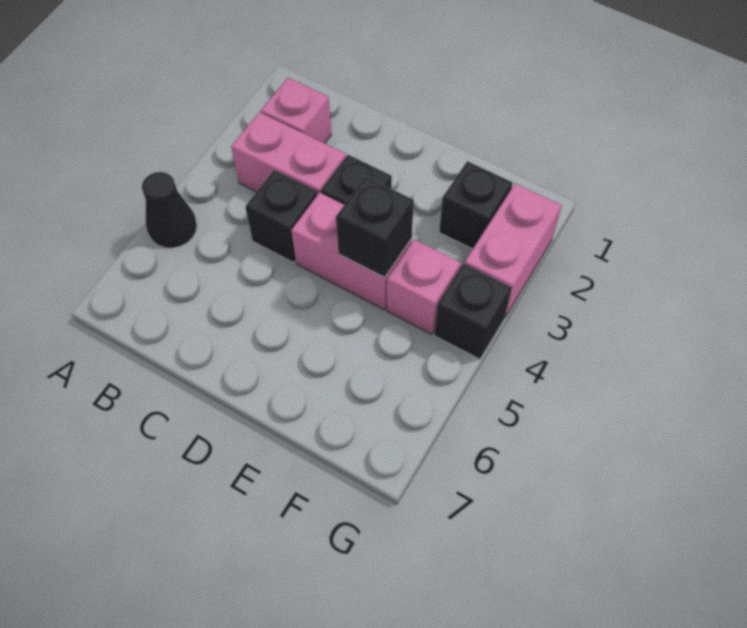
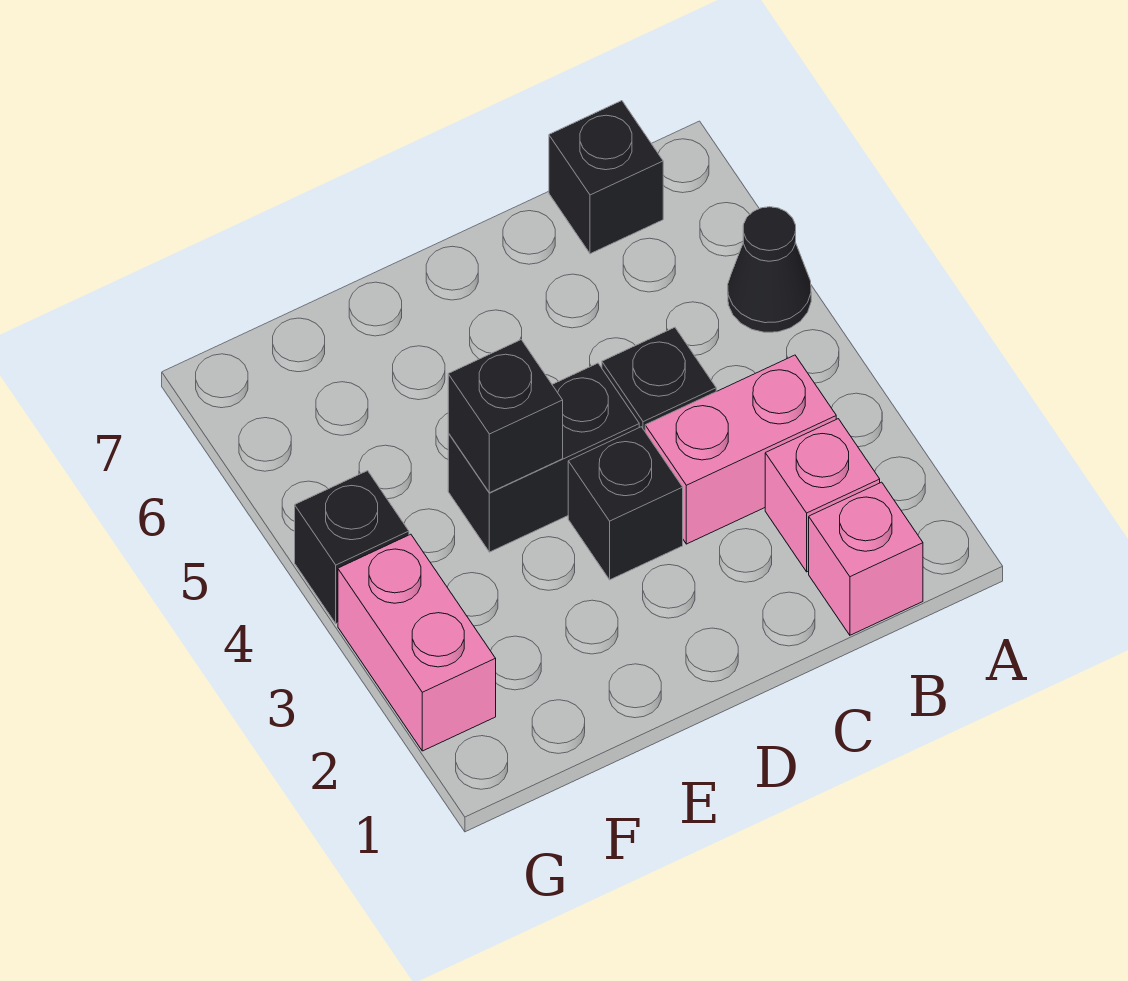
pink brick D4:E4 level 1 -> black brick D4:E4 level 1
black brick F2 level 1 -> black brick B7 level 1
pink brick F4 level 1 -> pink brick B1 level 1

